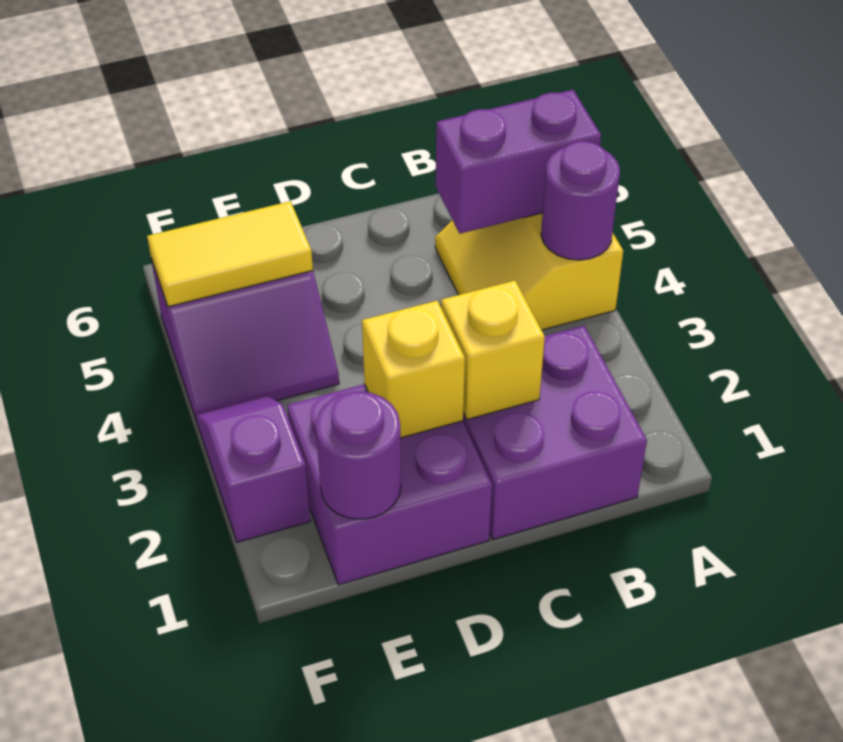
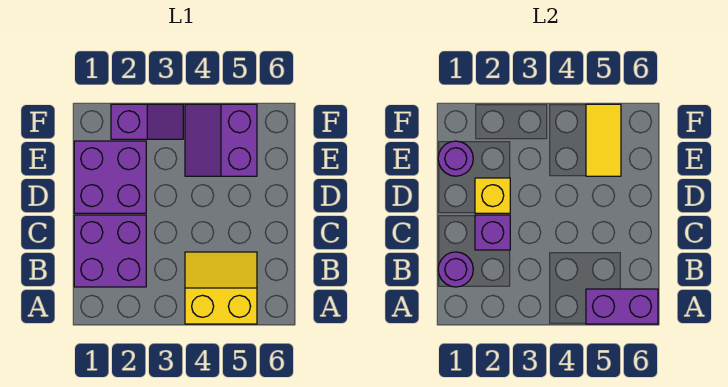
purple round brick A4 level 2 -> purple round brick B1 level 2
purple brick A5:B5 level 2 -> purple brick A5:A6 level 2
yellow brick C2 level 2 -> purple brick C2 level 2

